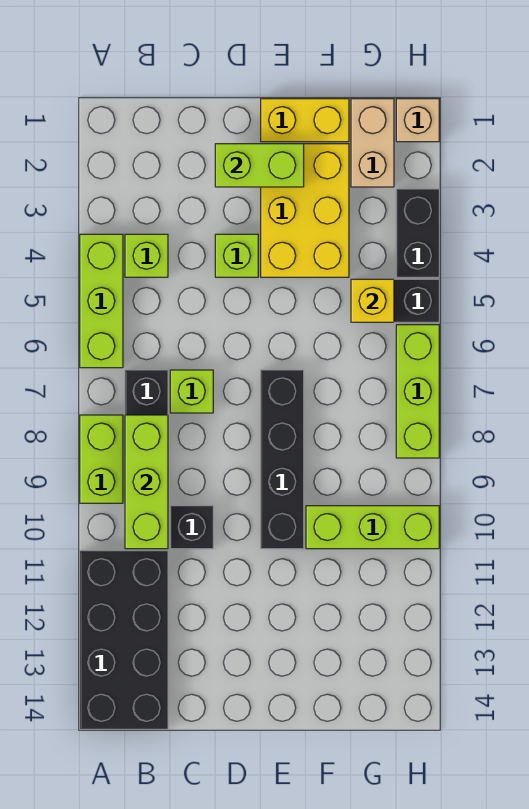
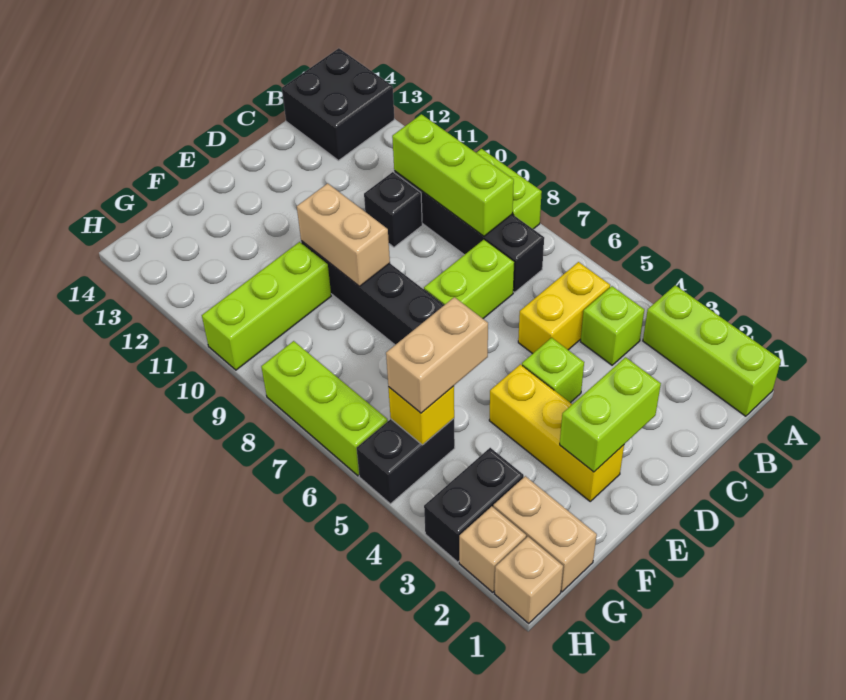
lime brick A4:A6 level 1 -> lime brick A1:A3 level 1
black brick A11:B14 level 1 -> black brick A13:B14 level 1
lime brick C7 level 1 -> lime brick C7:D7 level 1
yellow brick E1:F1 level 1 -> yellow brick B5:C5 level 1
yellow brick E2:F4 level 1 -> yellow brick E2:E4 level 1
none -> tan brick E9:E10 level 2
none -> tan brick F5:G5 level 3
none -> tan brick H2 level 1
black brick H3:H4 level 1 -> black brick G3:H3 level 1

